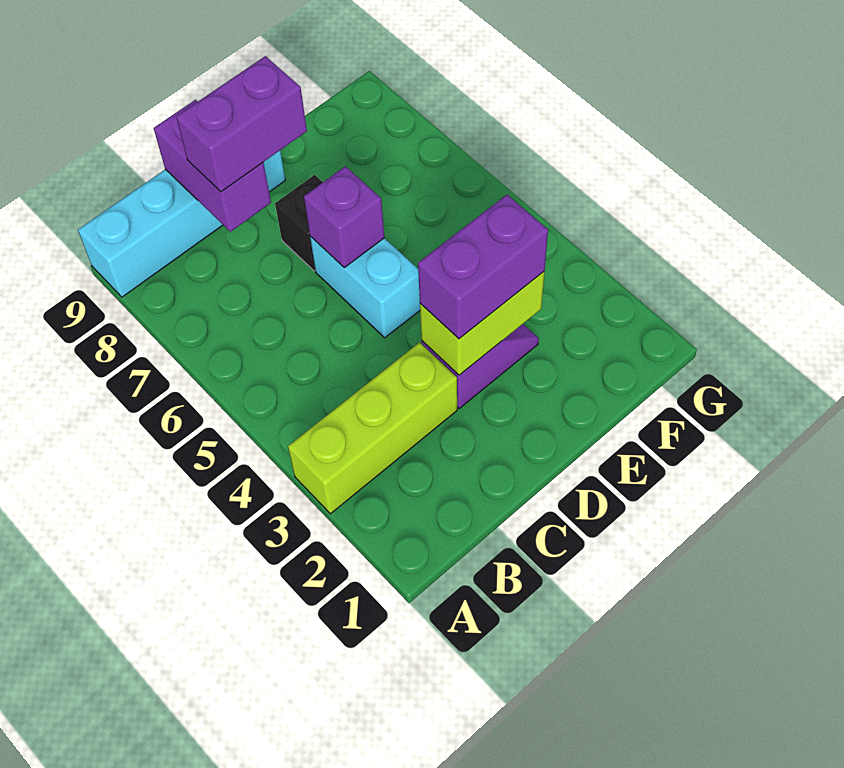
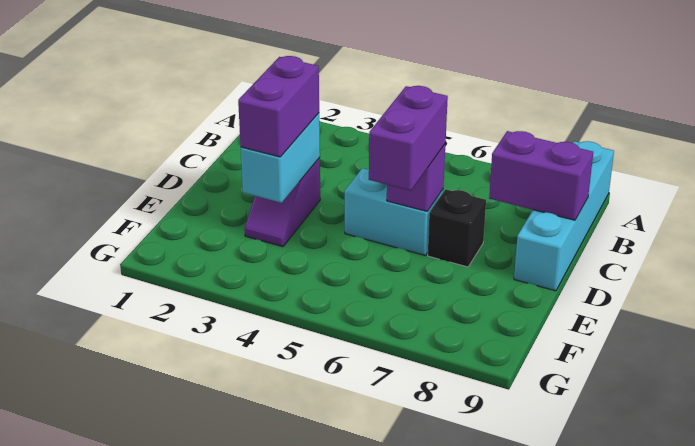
lime brick A3:C3 level 1 -> none
purple brick C8:D8 level 3 -> purple brick D6:E6 level 3
lime brick D3:E3 level 2 -> cyan brick D3:E3 level 2

